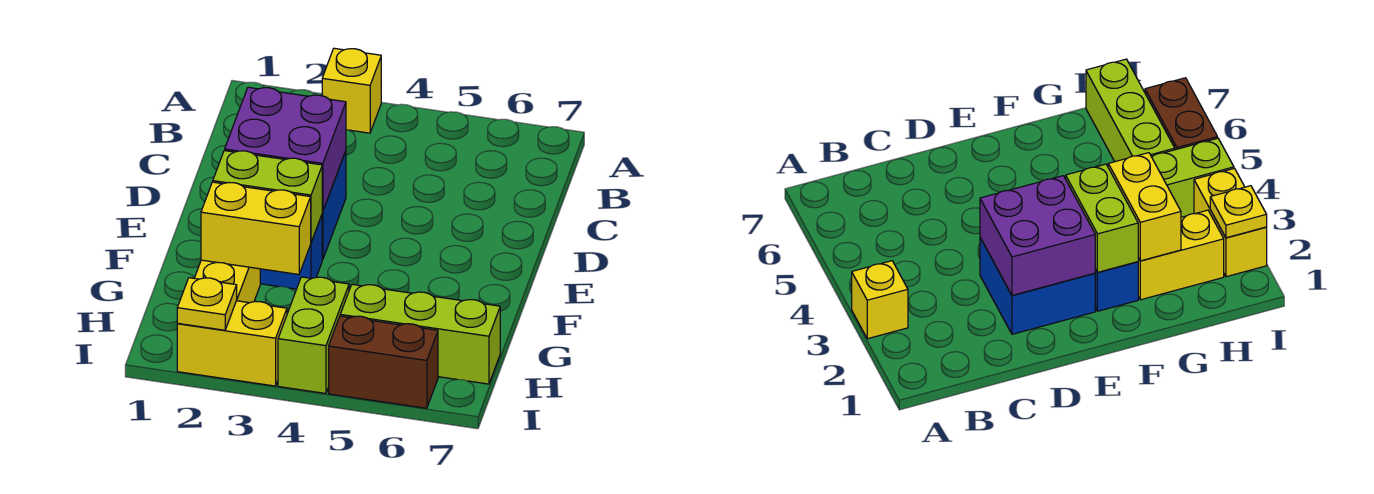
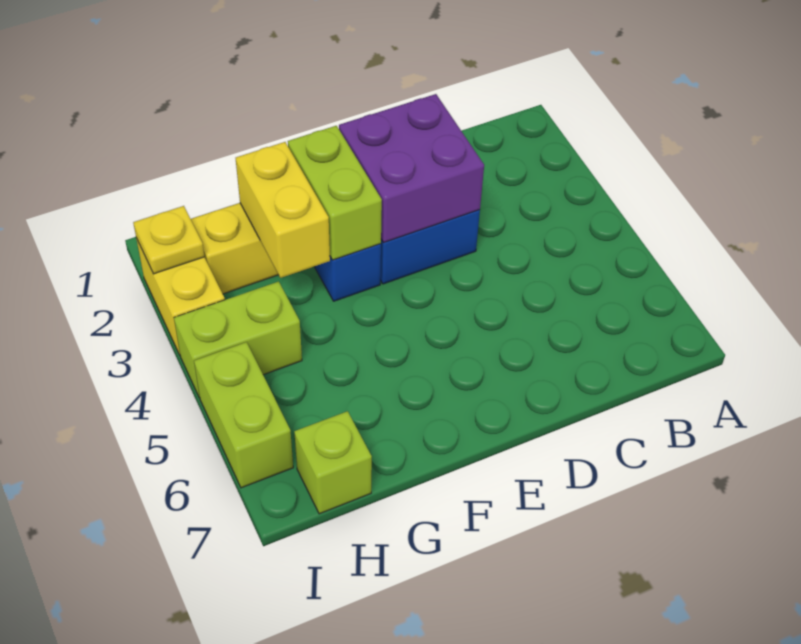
yellow brick A3 level 1 -> none
lime brick H5:H7 level 1 -> lime brick H7 level 1
brown brick I5:I6 level 1 -> lime brick I5:I6 level 1

